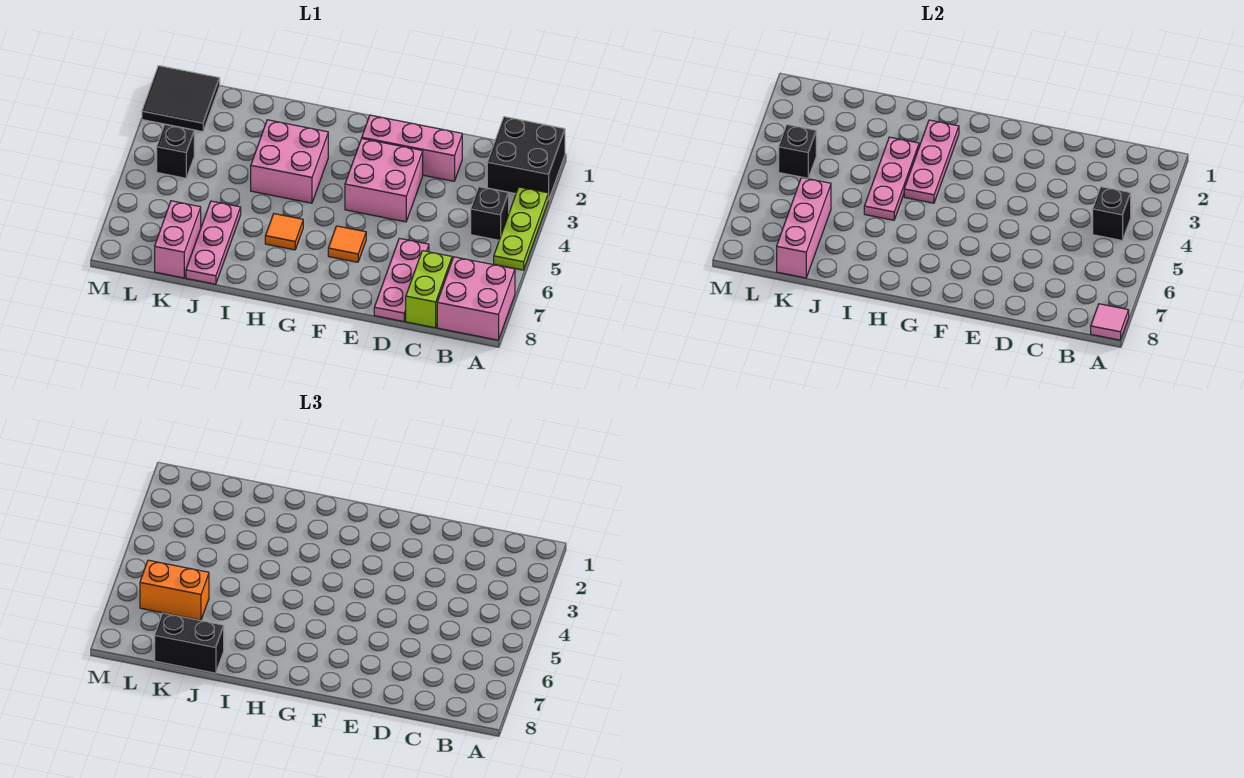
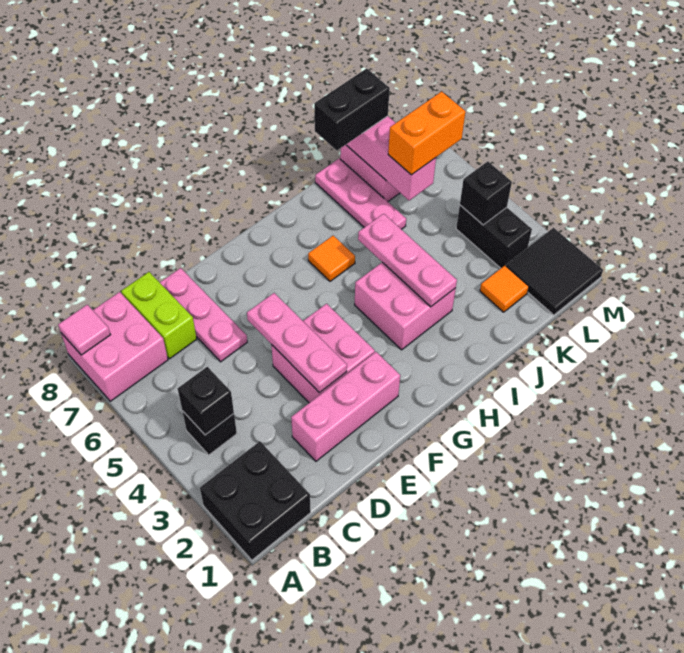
lime plate A3:A5 level 1 -> none
orange tile F6 level 1 -> orange tile K2 level 1
pink plate H2:H4 level 2 -> pink plate E3:E5 level 2
black brick L4 level 1 -> black brick L3:L4 level 1

